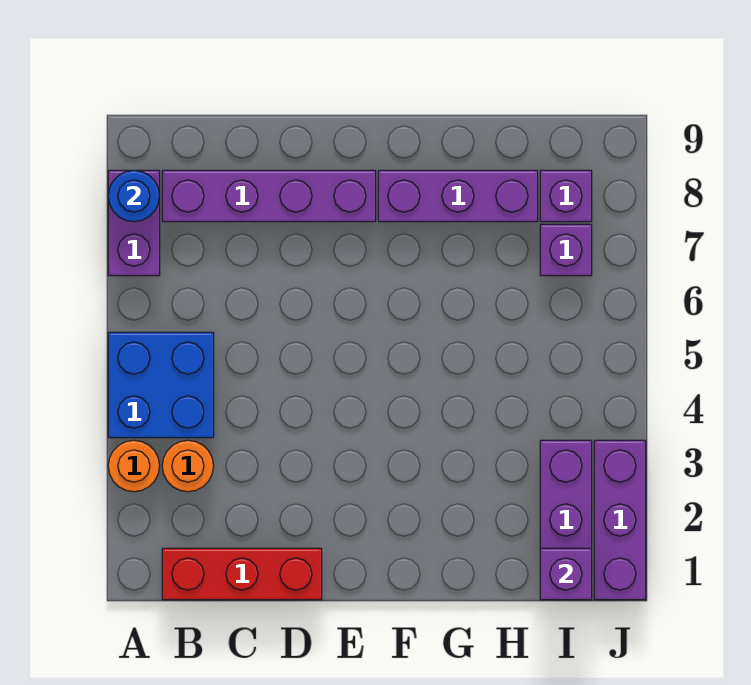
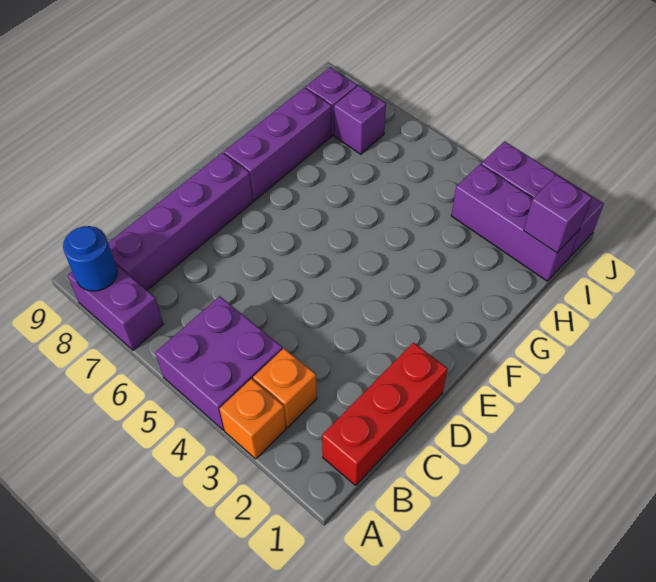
orange round brick A3 level 1 -> orange brick A3 level 1
blue brick A4:B5 level 1 -> purple brick A4:B5 level 1
orange round brick B3 level 1 -> orange brick B3 level 1

